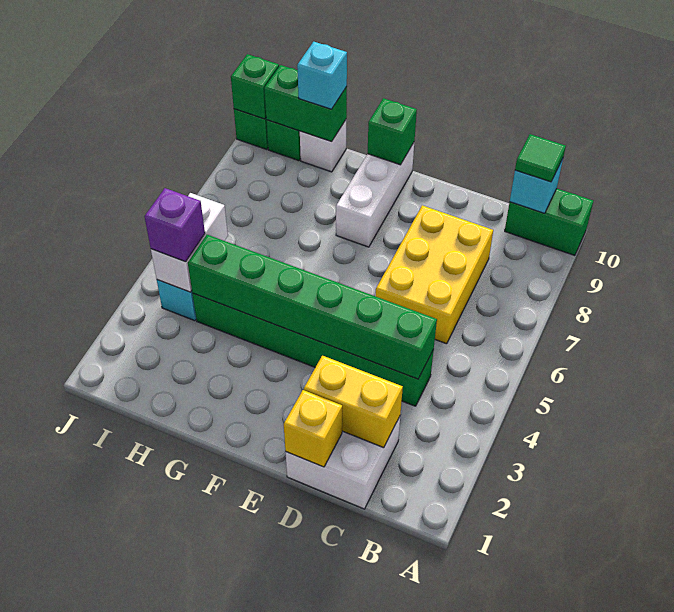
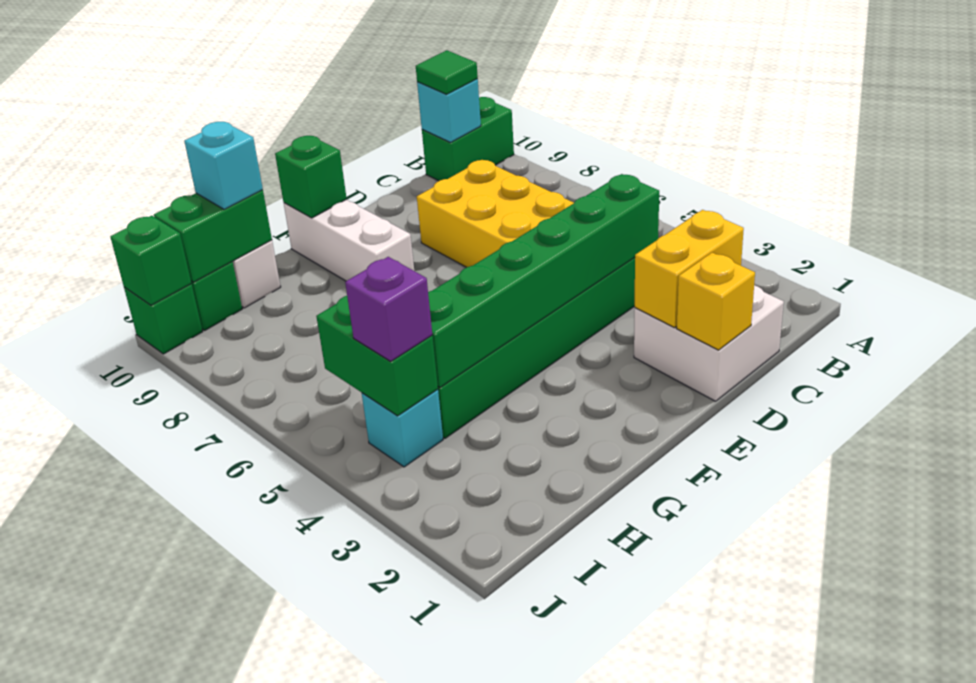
white brick I4:I5 level 2 -> green brick I4:I5 level 2

